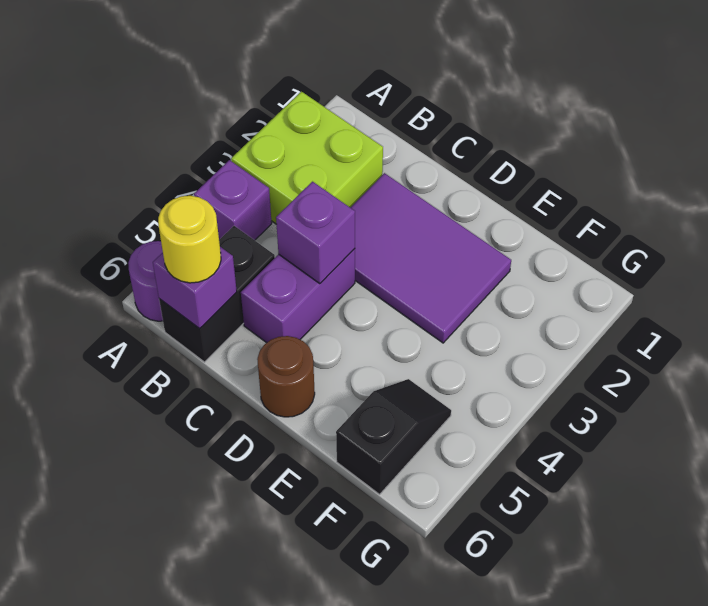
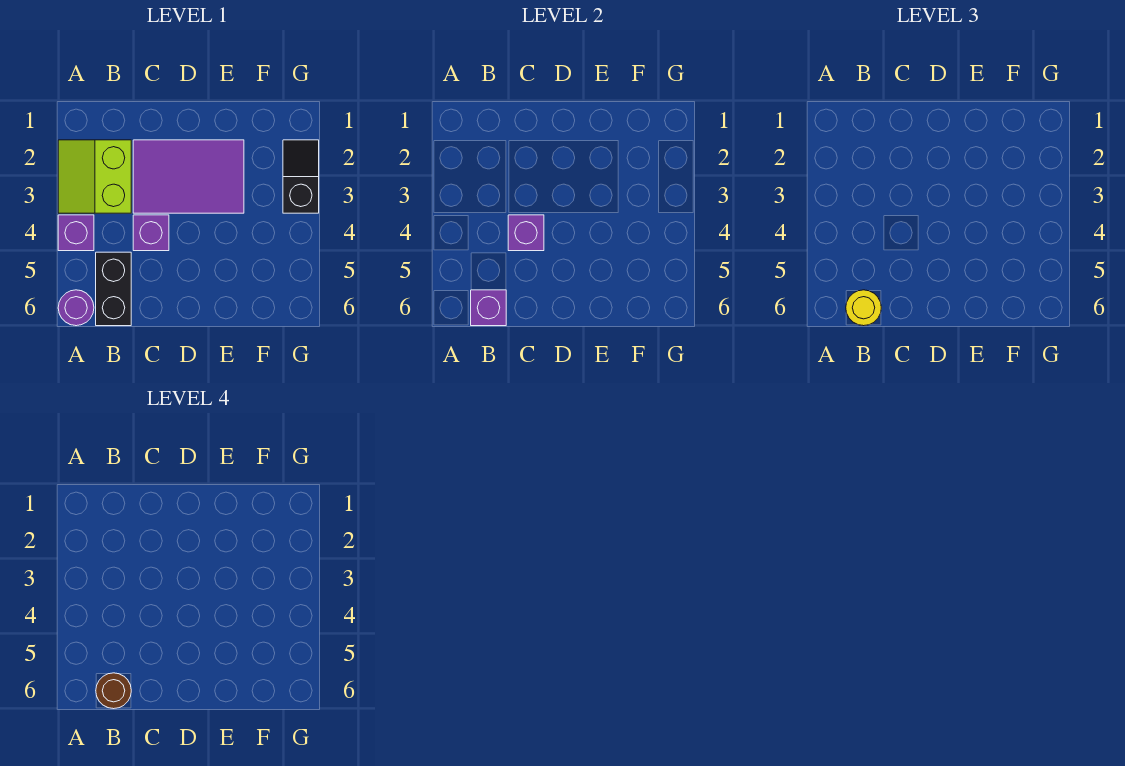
lime brick A2:B3 level 1 -> lime slope A2:B3 level 1 top B
purple brick C4:C5 level 1 -> purple brick C4 level 1
brown round brick D6 level 1 -> brown round brick B6 level 4
black slope F5:F6 level 1 top 6 -> black slope G2:G3 level 1 top 3

